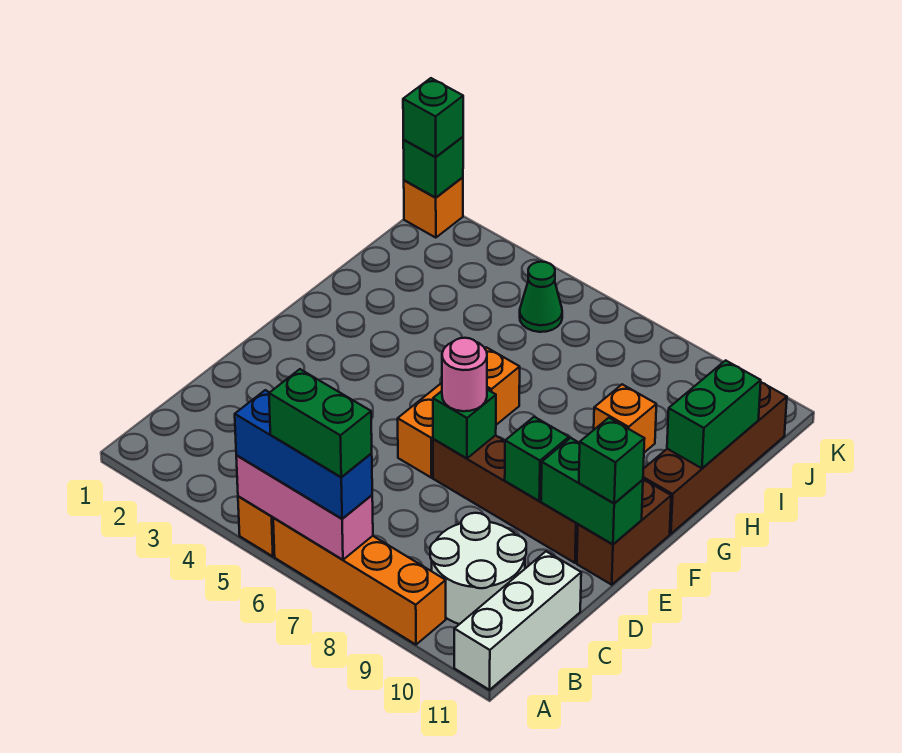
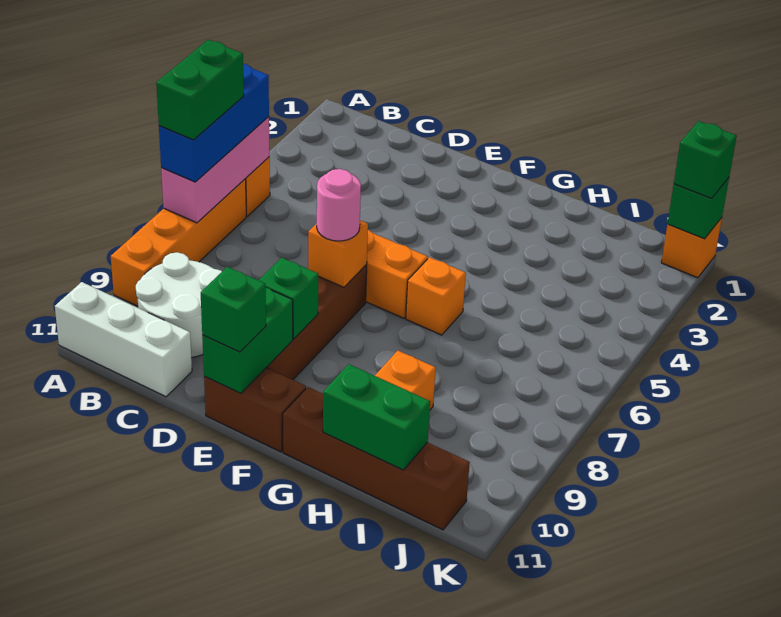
green brick E7 level 2 -> orange brick E7 level 2
green cone J5 level 1 -> none

